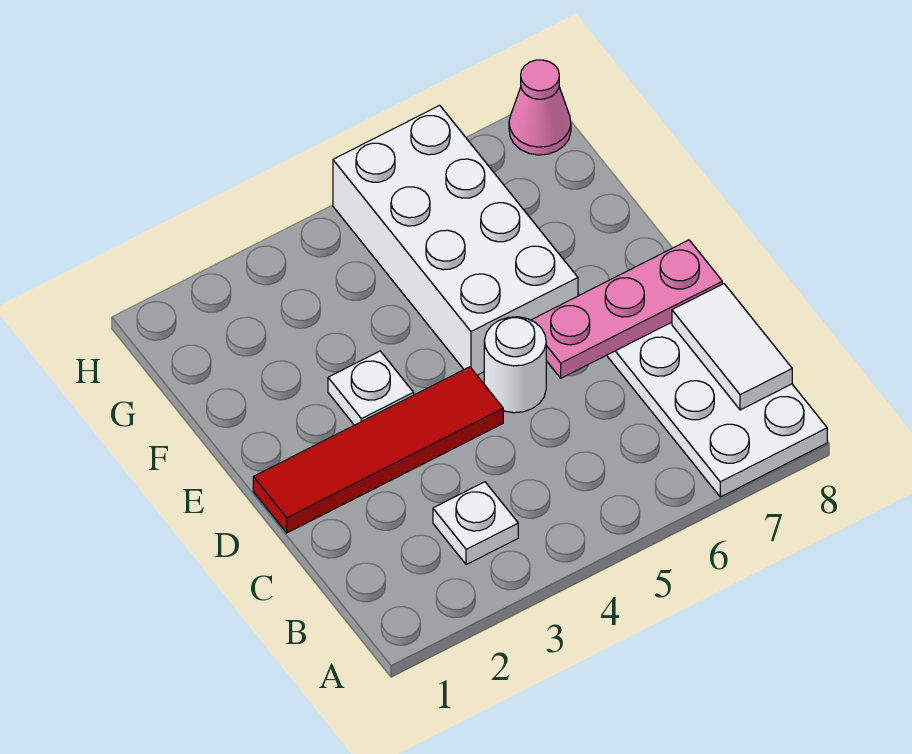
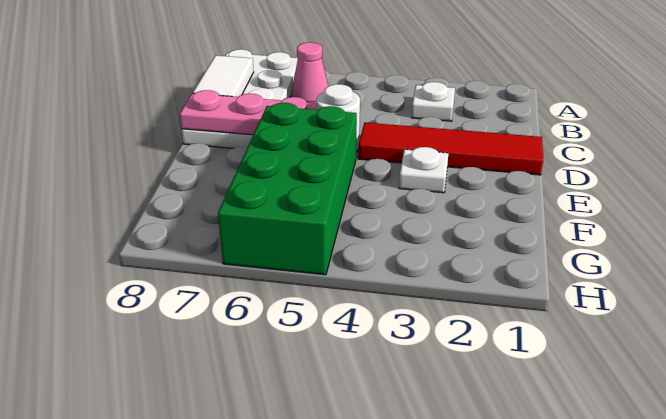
white brick E5:H6 level 1 -> green brick E5:H6 level 1
pink cone H8 level 1 -> pink cone B6 level 1

